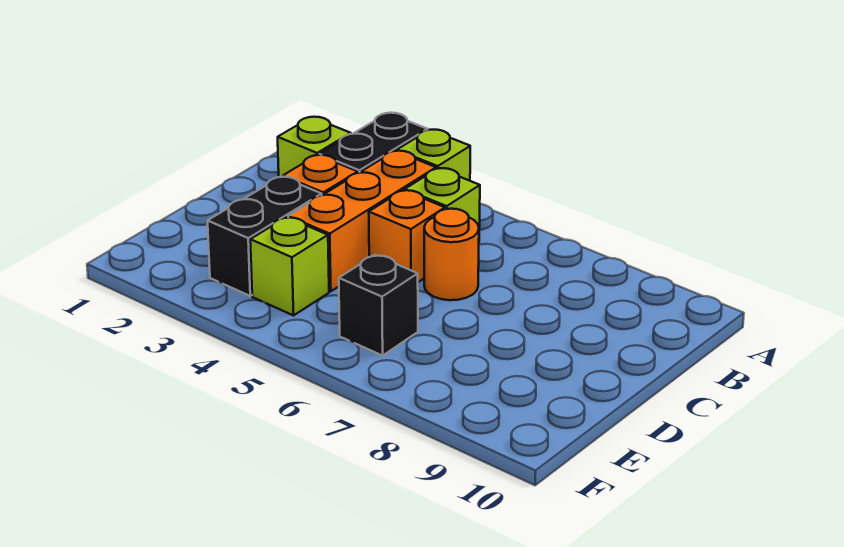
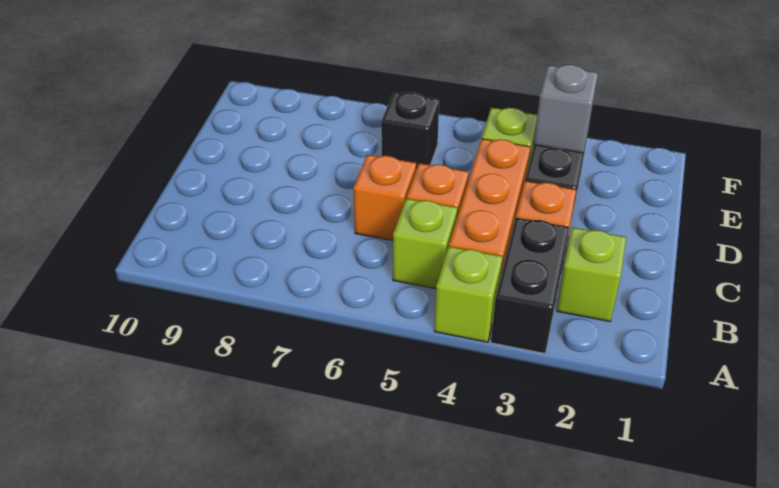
orange round brick C6 level 1 -> orange brick C6 level 1
none -> grey brick E3 level 2

